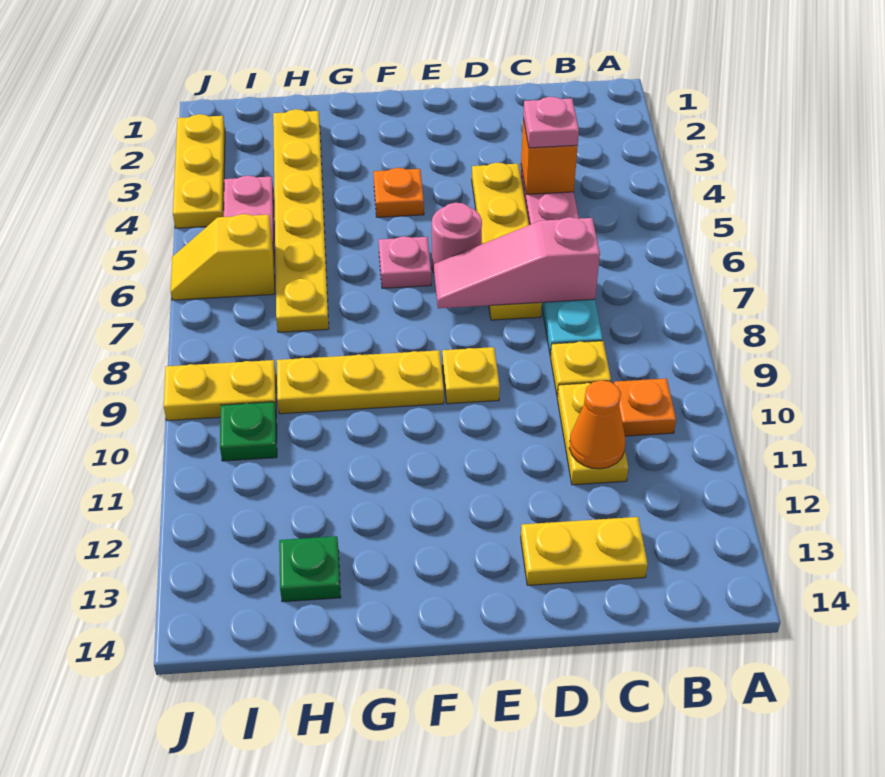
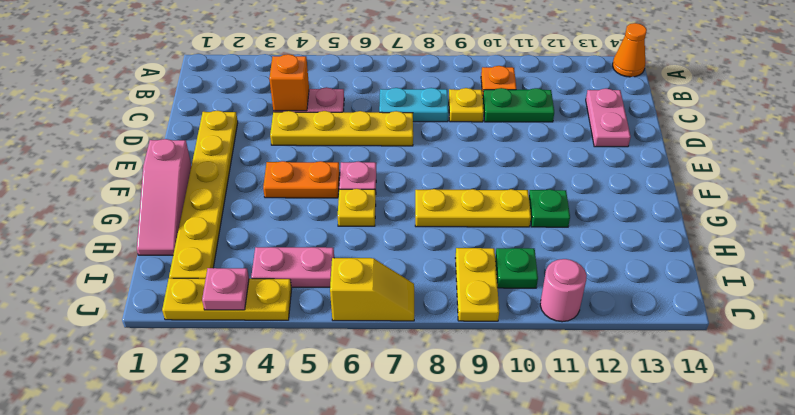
pink plate C4 level 3 -> pink plate J3 level 2
pink slope C7:E7 level 2 top C -> pink slope F1:H1 level 1 top F
yellow plate C10:C11 level 1 -> green plate C10:C11 level 1
orange cone C11 level 2 -> orange cone A14 level 1
yellow plate C13:D13 level 1 -> pink plate C13:D13 level 1
pink round brick E6 level 1 -> pink round brick J11 level 1
yellow plate E9 level 1 -> yellow plate G6 level 1
orange plate F4 level 1 -> orange plate F4:F5 level 1
yellow plate F9:H9 level 1 -> yellow plate G8:G10 level 1
yellow plate H2:H7 level 1 -> yellow plate D2:I2 level 1
green plate H13 level 1 -> green plate G11 level 1
yellow slope I6:J6 level 1 top I -> yellow slope J6:J7 level 1 top 6

